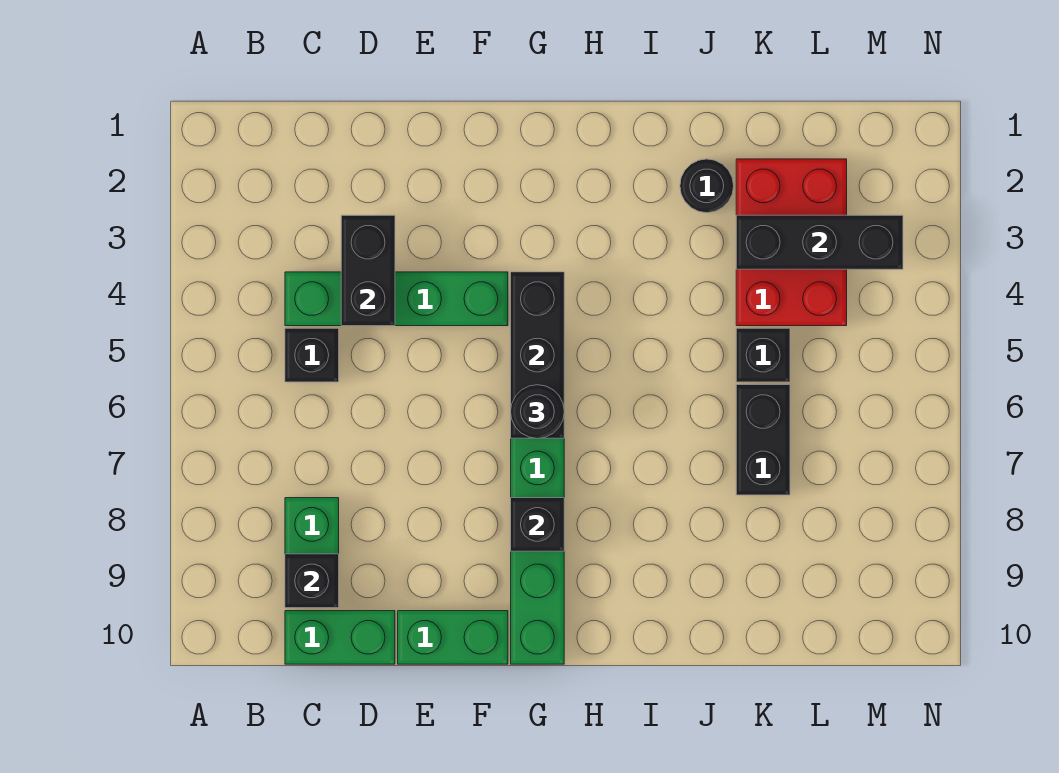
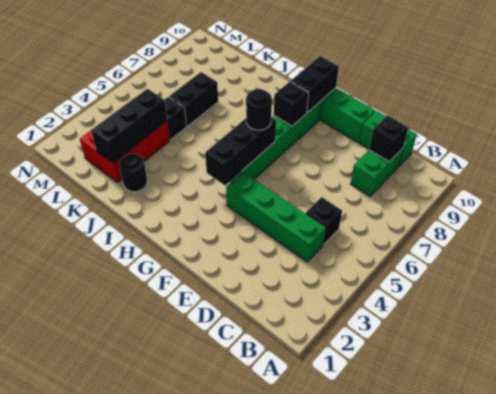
black brick D3:D4 level 2 -> black brick G9:G10 level 2
black brick K3:M3 level 2 -> black brick K2:K4 level 2

